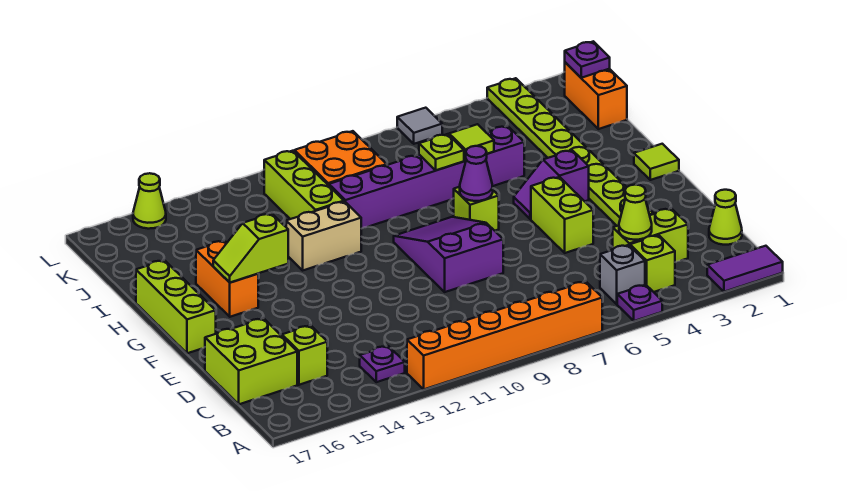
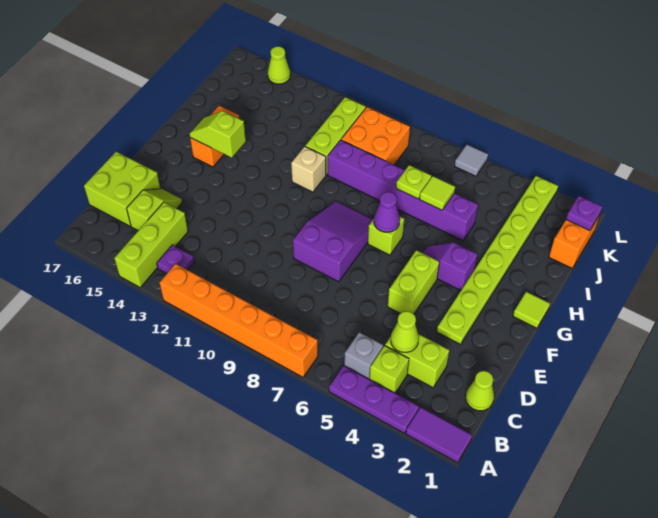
purple plate A5 level 1 -> purple plate A3:A5 level 1
lime brick F17:H17 level 1 -> lime brick A14:C14 level 1
tan brick H11:H12 level 1 -> tan brick H11 level 1

